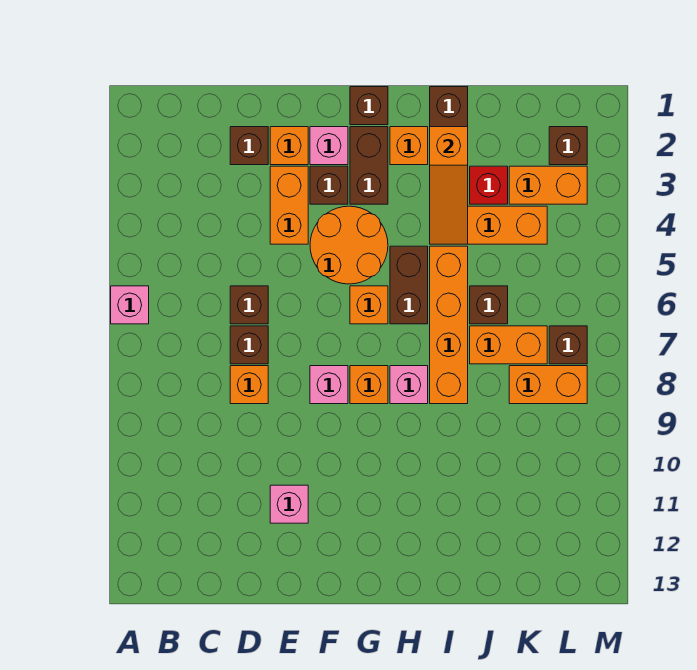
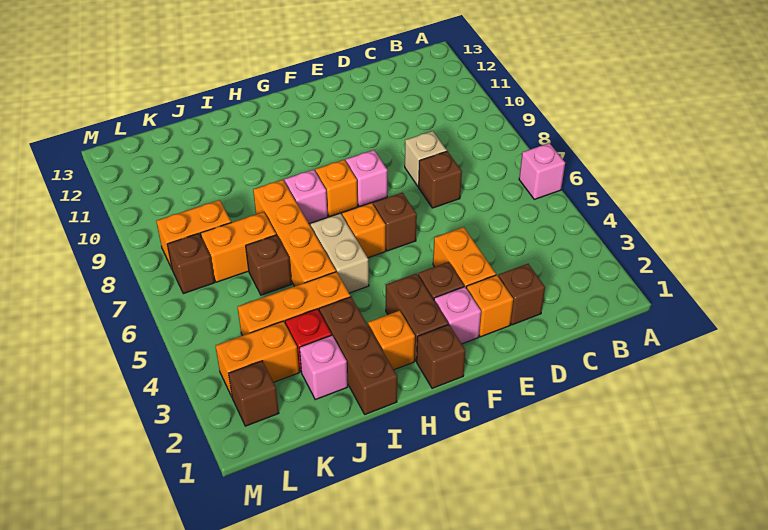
brown brick D6 level 1 -> brown brick F6 level 1
orange brick D8 level 1 -> tan brick D8 level 1
pink brick E11 level 1 -> pink brick J2 level 1
orange round brick F4:G5 level 1 -> none
brown brick H5:H6 level 1 -> tan brick H5:H6 level 1
orange slope I2:I4 level 2 top 2 -> none

